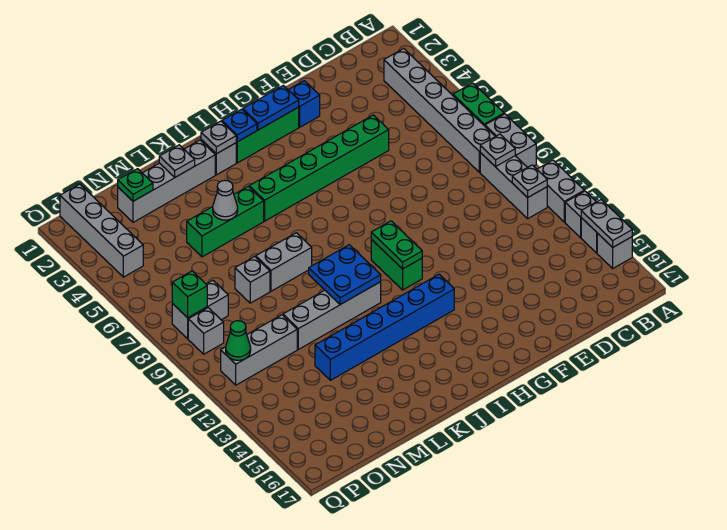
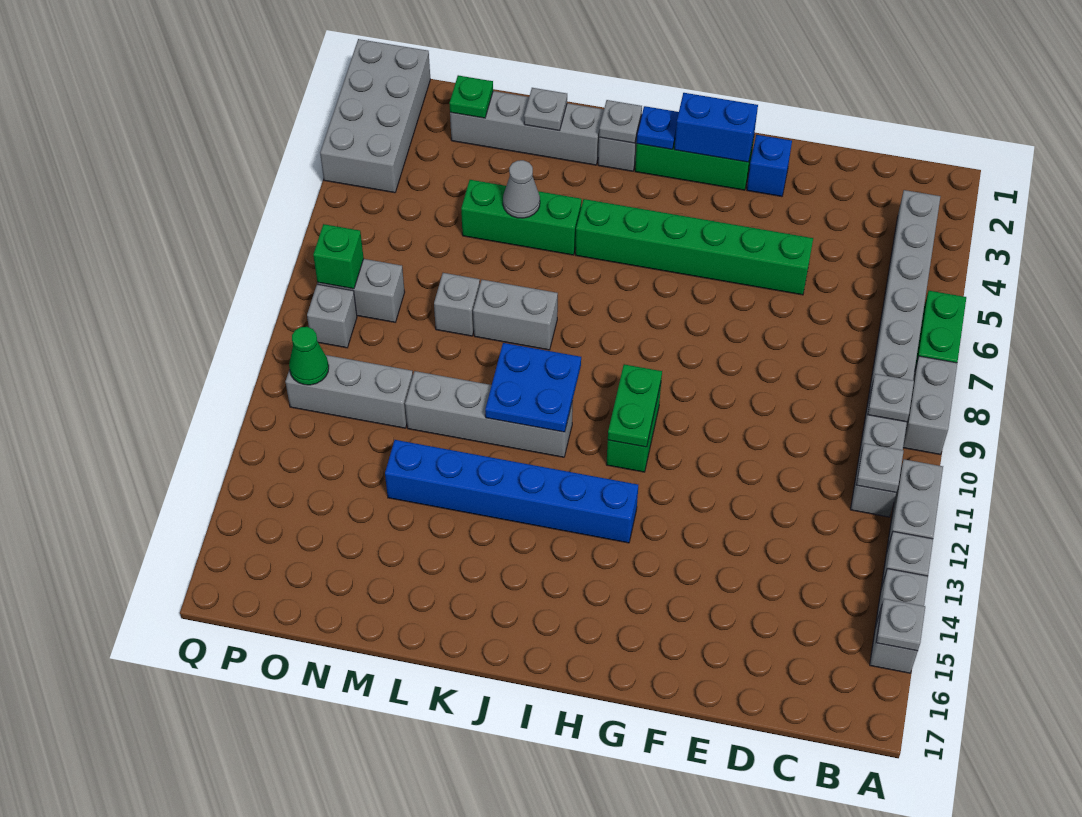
grey plate A14:A15 level 2 -> grey plate A15 level 2
blue plate G2:H2 level 2 -> blue brick G2:H2 level 2
grey brick P1:P4 level 1 -> grey brick P1:Q4 level 1

